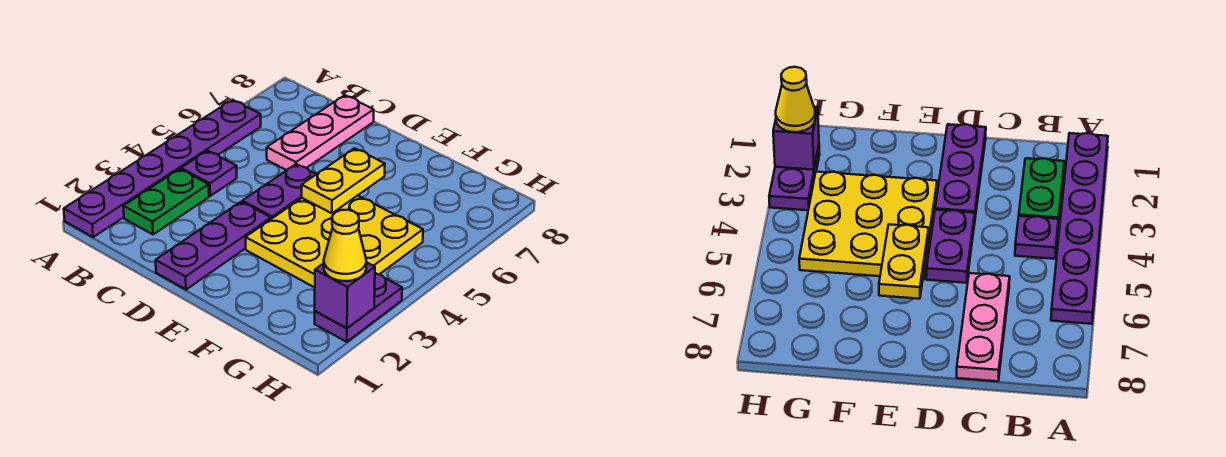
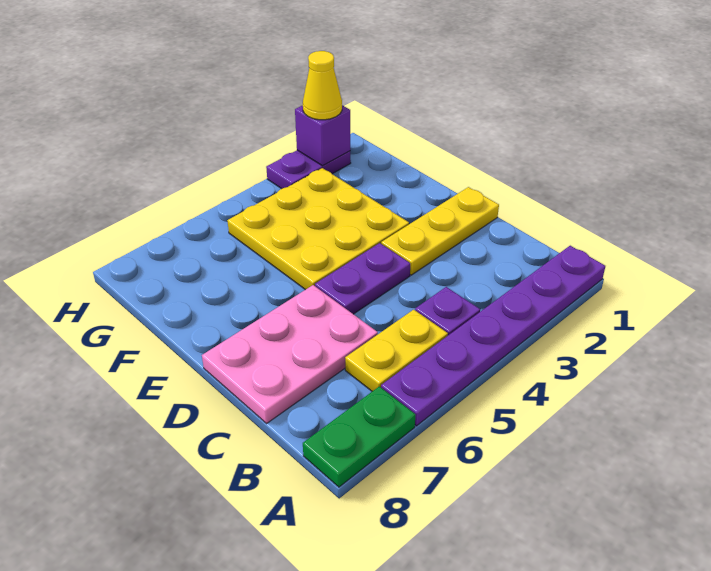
green plate B2:B3 level 1 -> green plate A7:A8 level 1
pink plate C6:C8 level 1 -> pink plate C6:D8 level 1
purple plate D1:D3 level 1 -> yellow plate D1:D3 level 1
yellow plate E5:E6 level 2 -> yellow plate B5:B6 level 1

